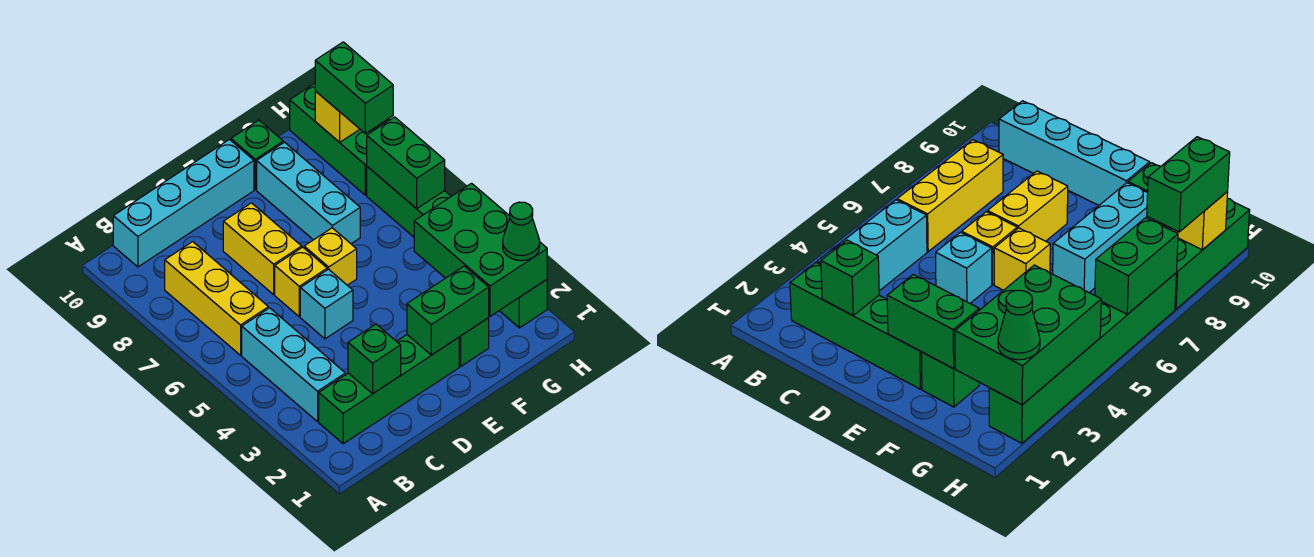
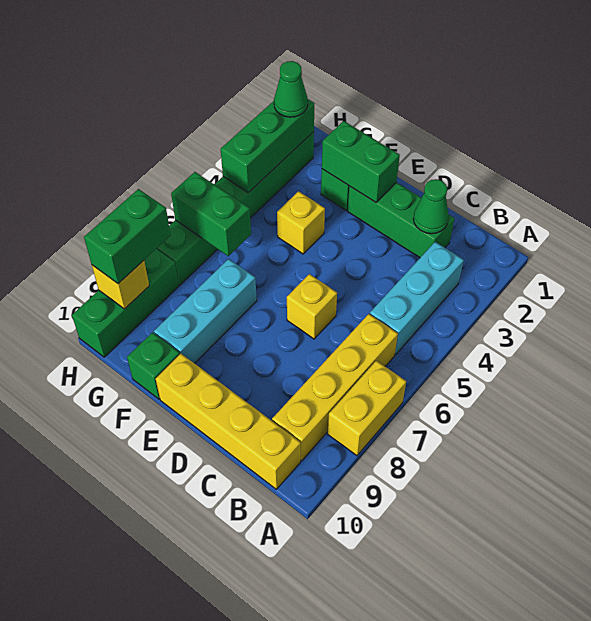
green brick B2:E2 level 1 -> green brick C2:E2 level 1
yellow brick B6:B8 level 1 -> yellow brick B6:B9 level 1
cyan brick B10:E10 level 1 -> yellow brick B10:E10 level 1
green brick C2 level 2 -> green cone C2 level 2
cyan brick D5 level 1 -> none
yellow brick D7:D8 level 1 -> yellow brick A7:A8 level 1
yellow brick E6 level 1 -> yellow brick F4 level 1
green brick G2:H4 level 2 -> green brick H2:H4 level 2
green brick H6:H7 level 2 -> green brick G6:H6 level 2

